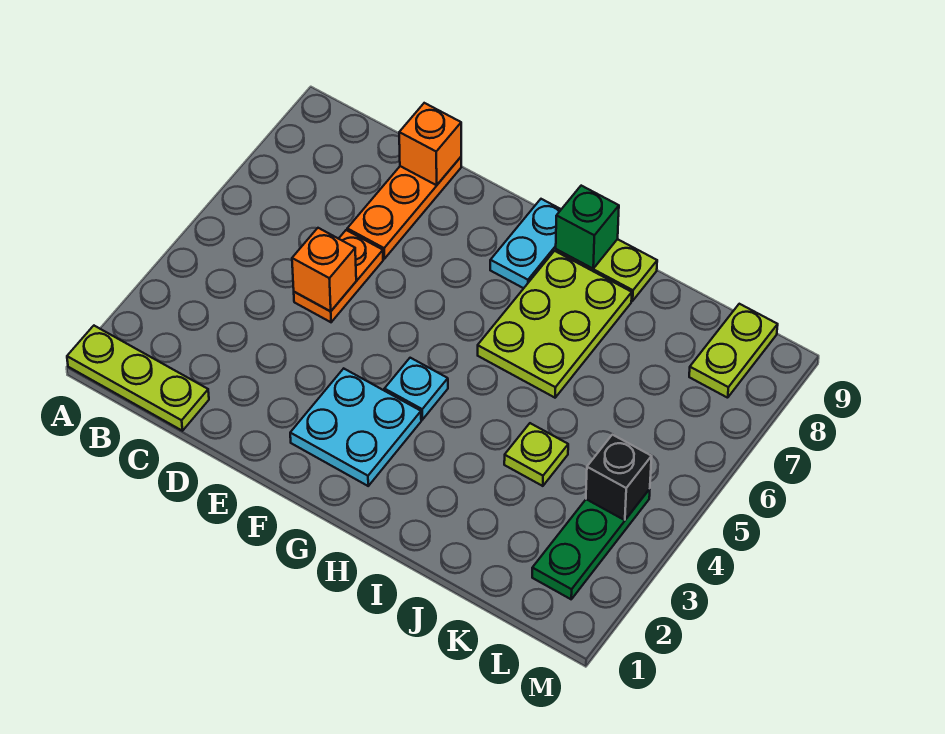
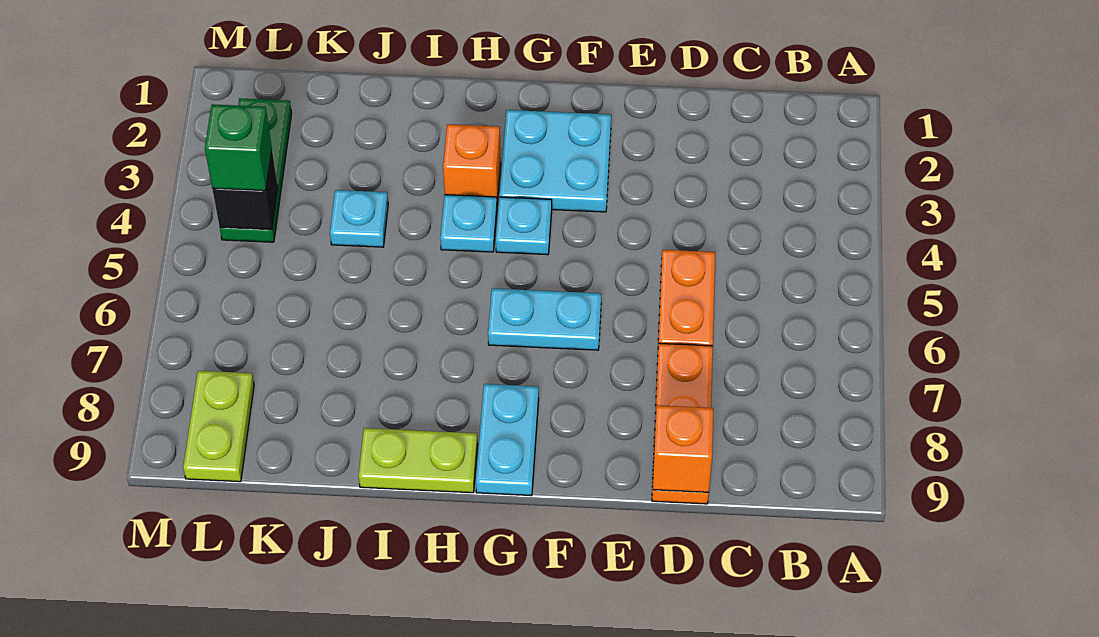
lime plate A1:C1 level 1 -> none
orange brick D5 level 2 -> orange brick H3 level 1
none -> cyan plate F6:G6 level 1
none -> cyan plate H4 level 1
lime plate H6:I8 level 1 -> none
green brick H9 level 2 -> green brick L4 level 3
lime plate J4 level 1 -> cyan plate J4 level 1

